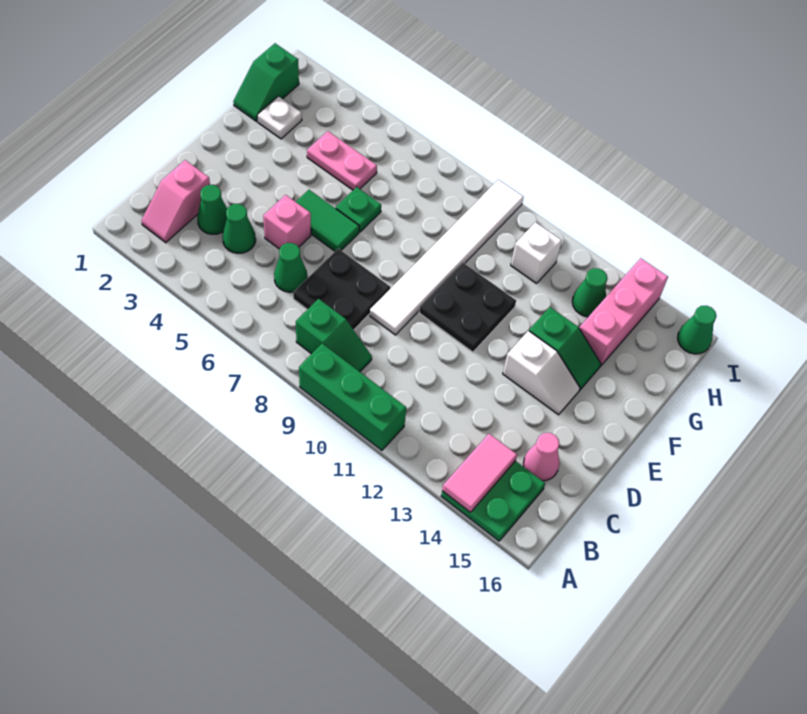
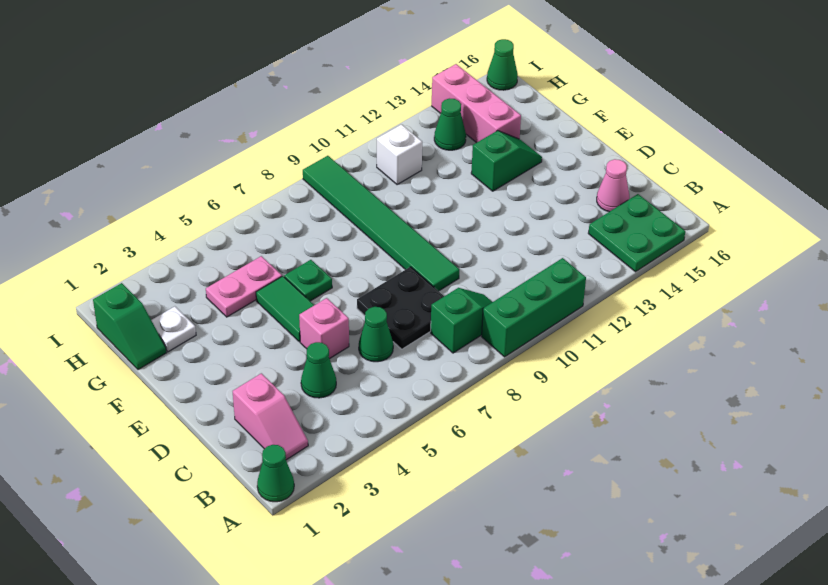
pink tile A14:B14 level 2 -> none
green cone C3 level 1 -> green cone A1 level 1
white tile D9:I9 level 1 -> green tile D9:I9 level 1
green tile E5:E6 level 1 -> green tile E5:F5 level 1
black plate E10:F11 level 1 -> none
white slope E13:E14 level 1 top 13 -> none

